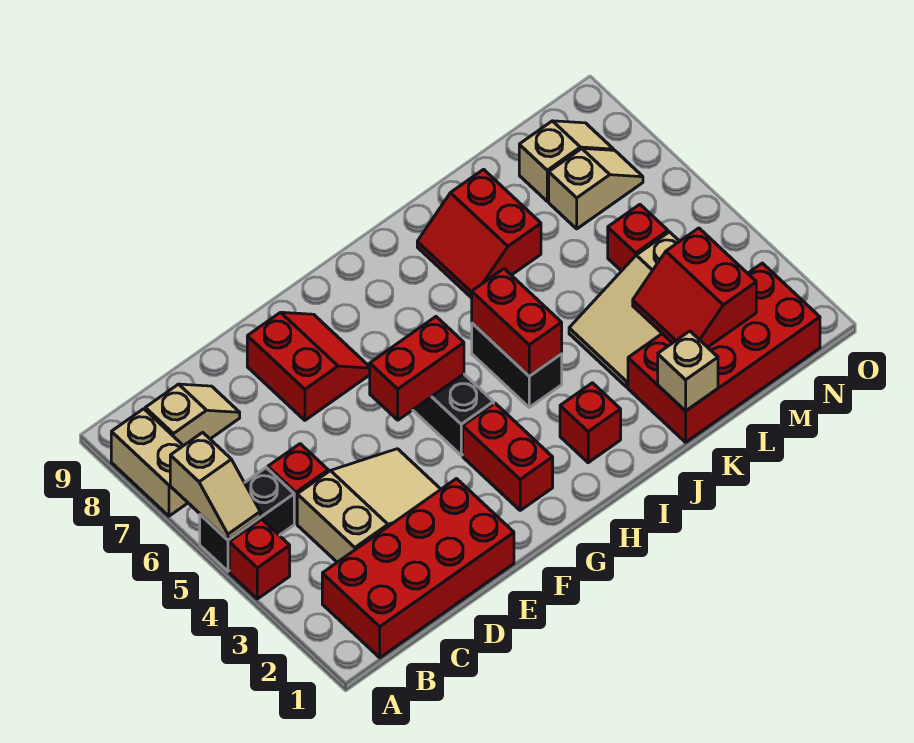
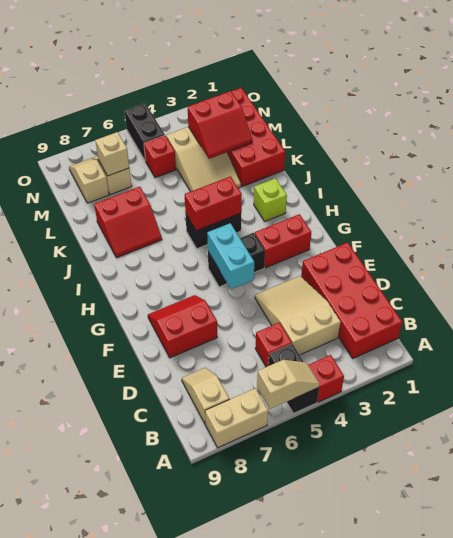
red brick F5:G5 level 2 -> cyan brick F5:G5 level 2
red brick I2 level 1 -> lime brick I2 level 1
tan brick K1 level 2 -> tan brick M7 level 2
none -> black brick N5:O5 level 1

